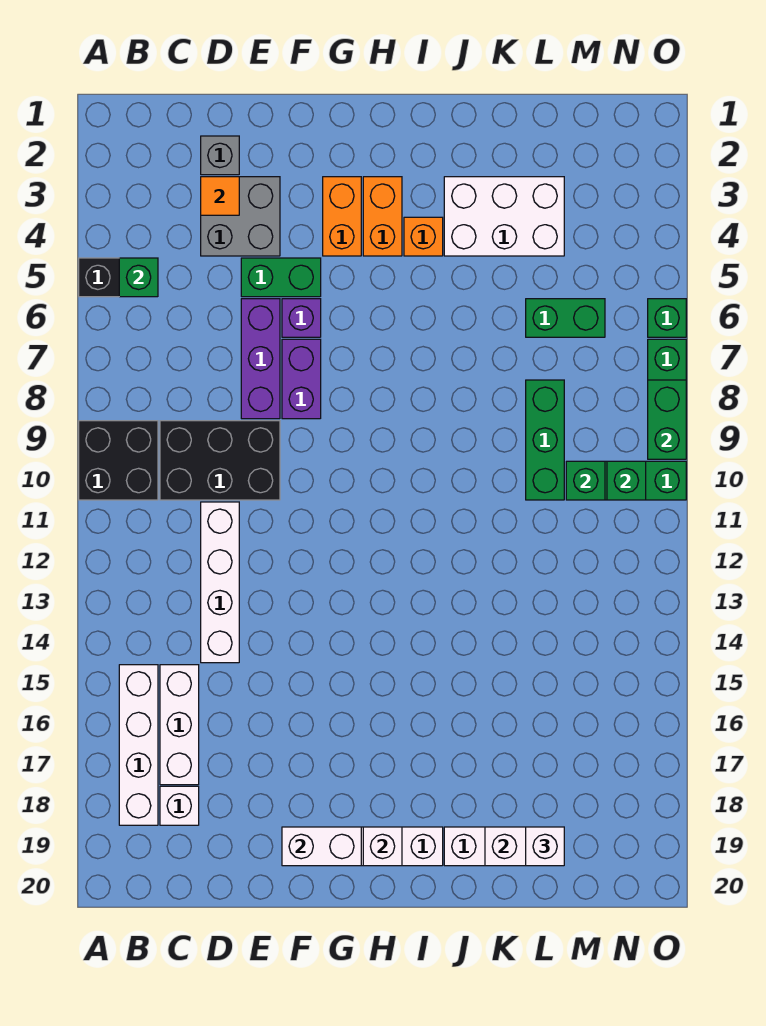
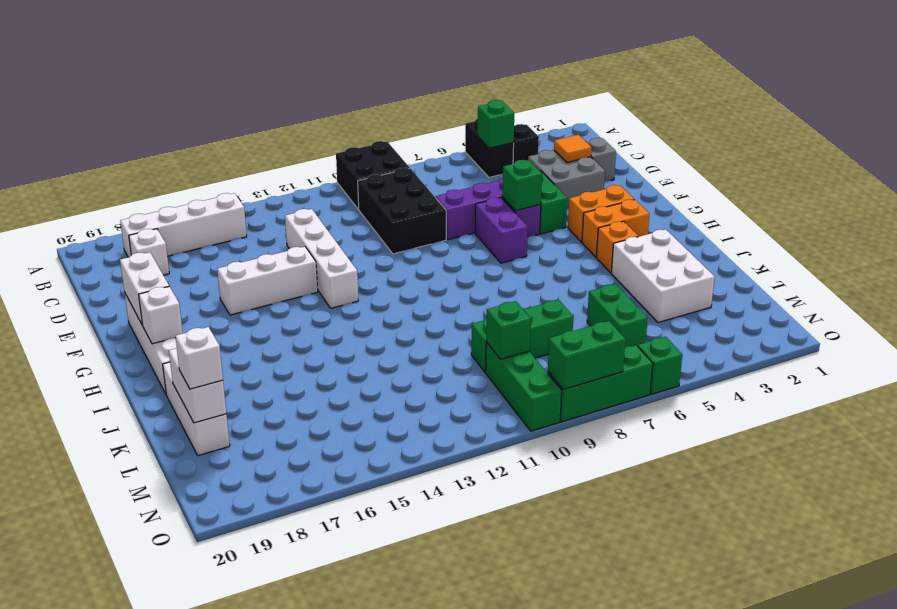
none -> black brick B4 level 1
white brick C15:C17 level 1 -> white brick F14:F16 level 1
white brick D11:D14 level 1 -> white brick D13:G13 level 1
purple brick F7:F8 level 1 -> purple brick F7:G7 level 1
green brick N10 level 2 -> green brick F6 level 2

